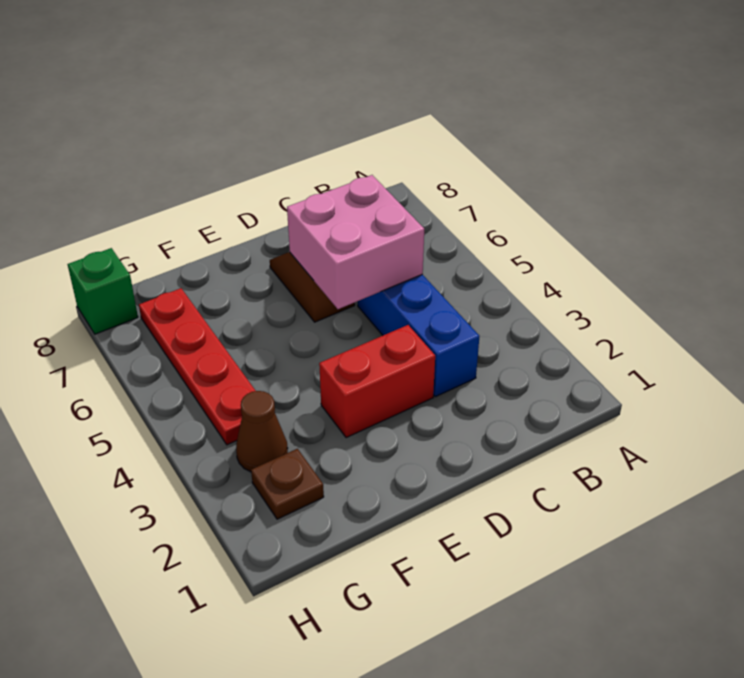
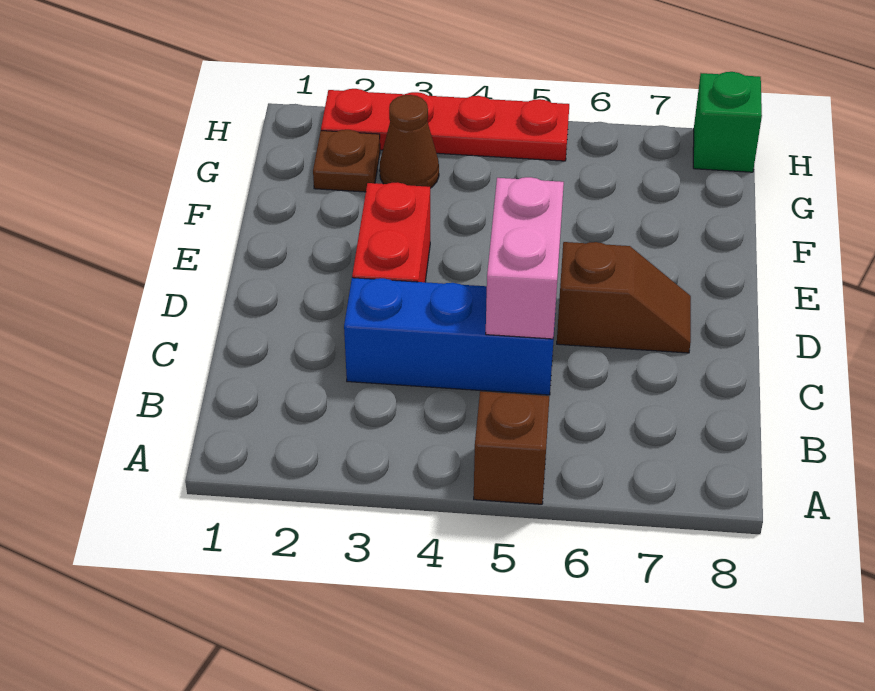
none -> brown brick A5 level 1
pink brick C5:D6 level 2 -> pink brick C5:D5 level 2
red plate G4:G7 level 1 -> red plate H2:H5 level 1

